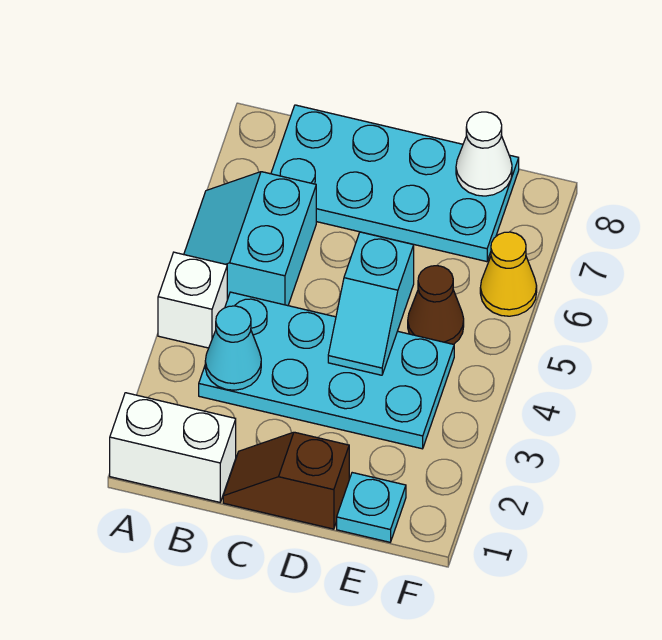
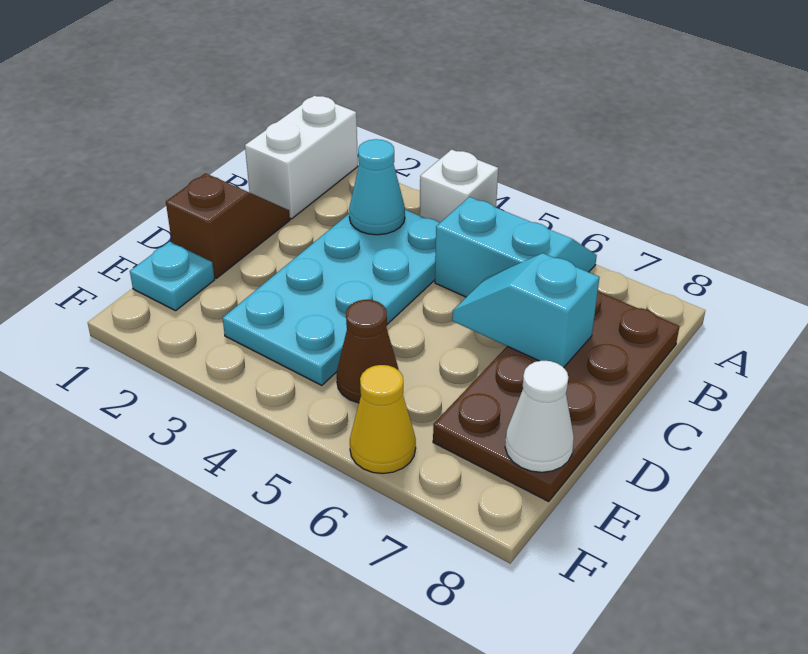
cyan plate B7:E8 level 1 -> brown plate B7:E8 level 1
cyan slope D4:D5 level 2 top 5 -> cyan slope C6:C7 level 2 top 7

